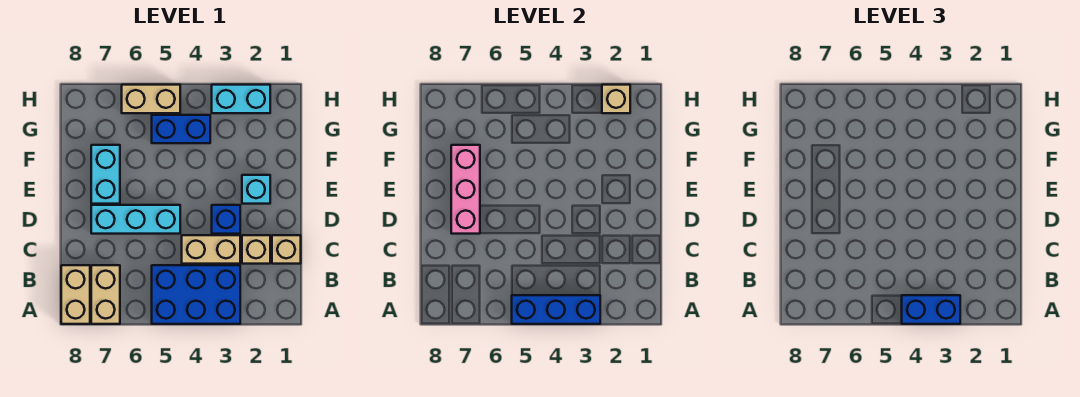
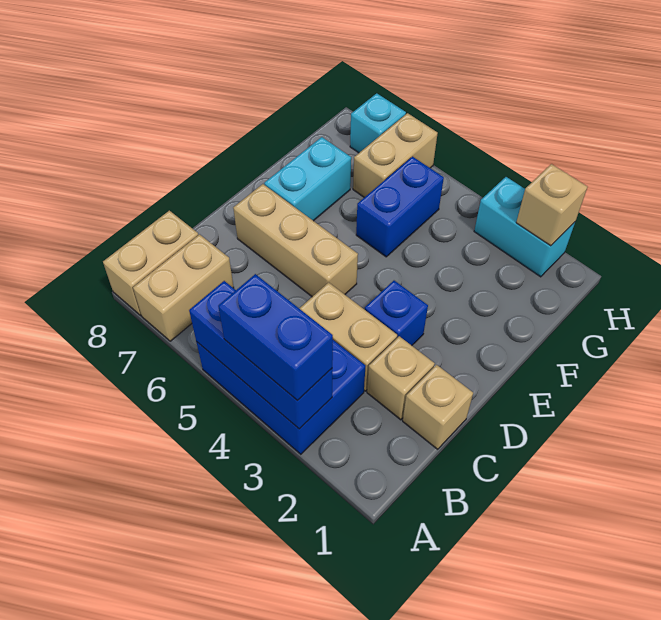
cyan brick D5:D7 level 1 -> tan brick D5:D7 level 1
pink brick D7:F7 level 2 -> none
cyan brick E2 level 1 -> cyan brick H7 level 1
blue brick G4:G5 level 1 -> blue brick F5:G5 level 1
tan brick H5:H6 level 1 -> tan brick G6:H6 level 1

